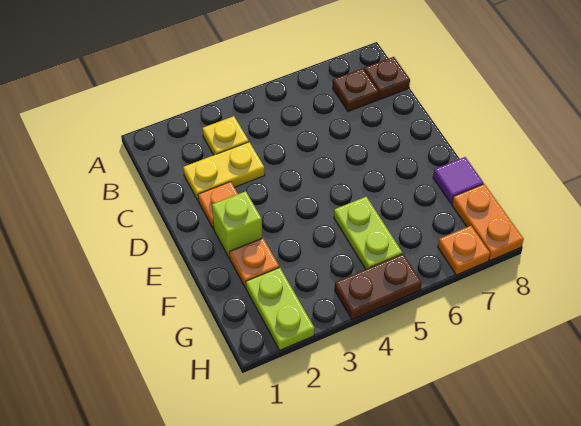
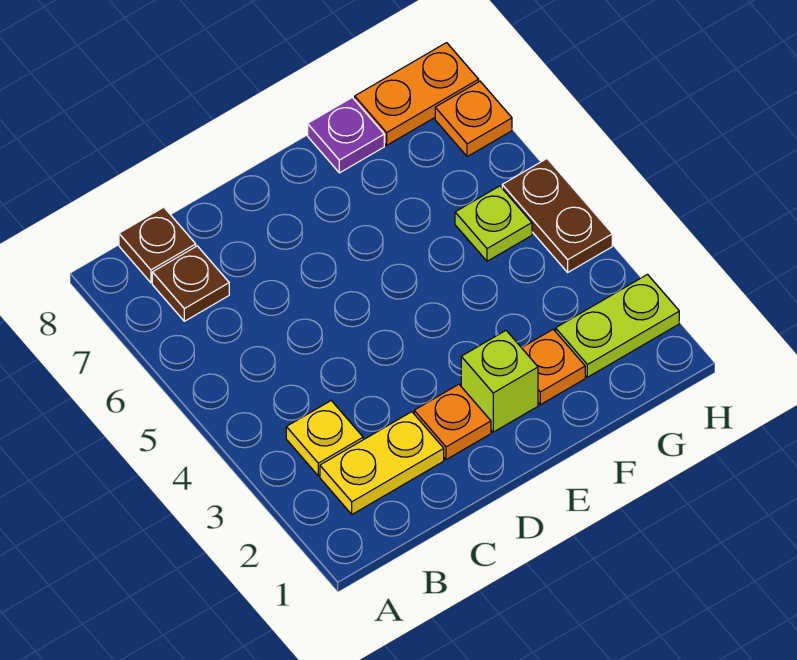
yellow plate C2:C3 level 1 -> yellow plate B2:C2 level 1
lime plate F5:G5 level 1 -> lime plate G5 level 1
purple tile F8 level 1 -> purple plate F8 level 1

